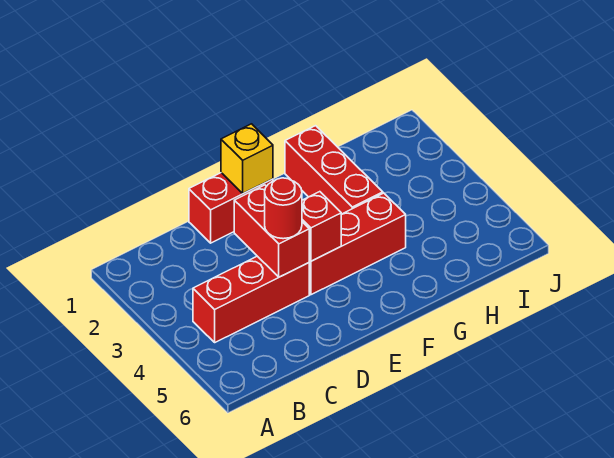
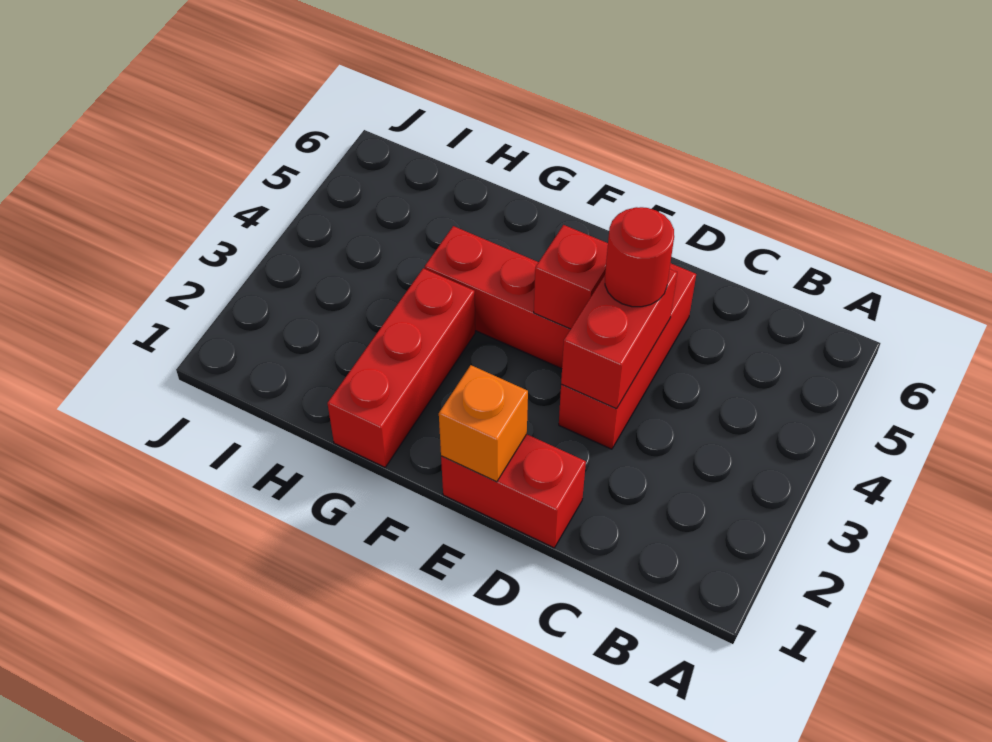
red brick B4:D4 level 1 -> red brick D3:D5 level 1
yellow brick E1 level 2 -> orange brick E1 level 2

